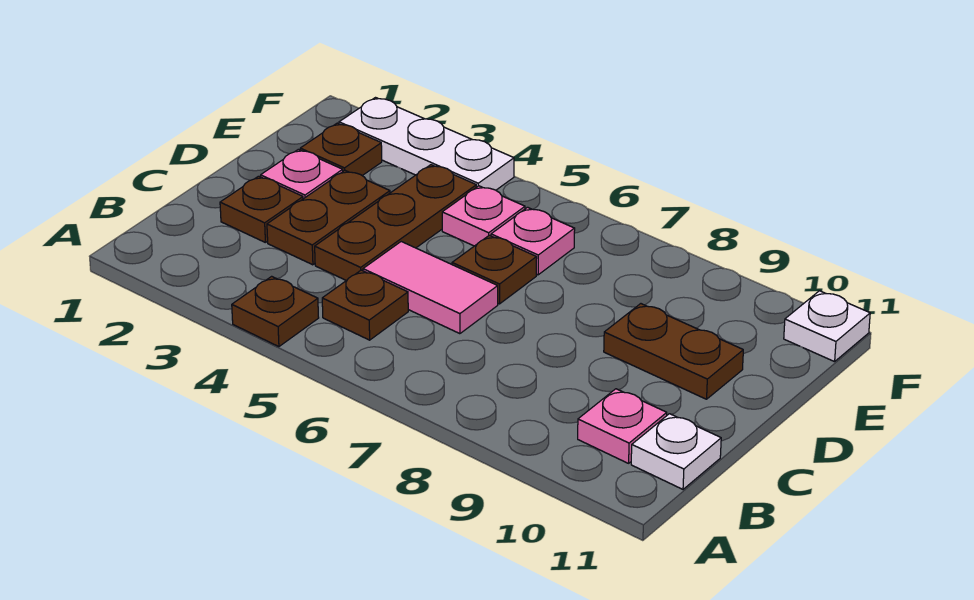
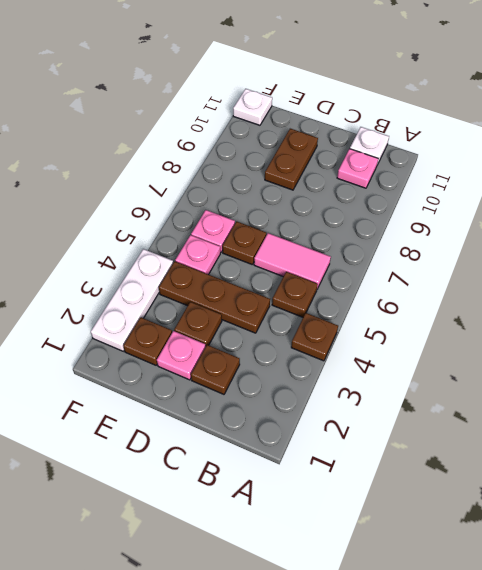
brown plate C3:D3 level 1 -> brown plate D3 level 1
pink tile C5:C6 level 1 -> pink tile B6:C6 level 1

